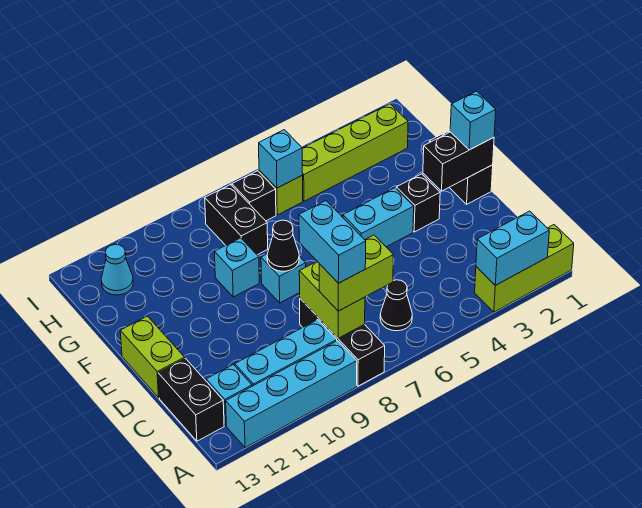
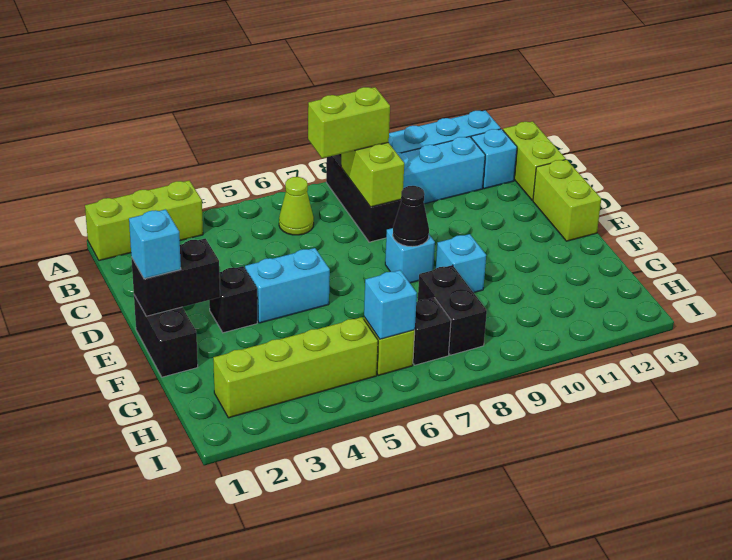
cyan brick A2:A3 level 2 -> none
black cone B6 level 1 -> lime cone B6 level 1
cyan brick B8:C8 level 4 -> none
black brick B13:C13 level 1 -> lime brick B13:C13 level 1
cyan cone H12 level 1 -> none

